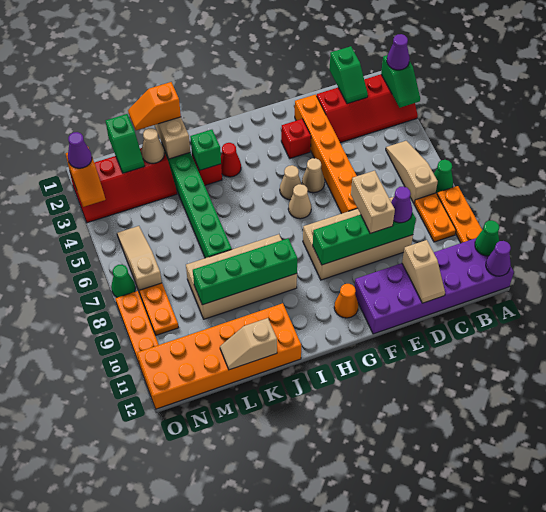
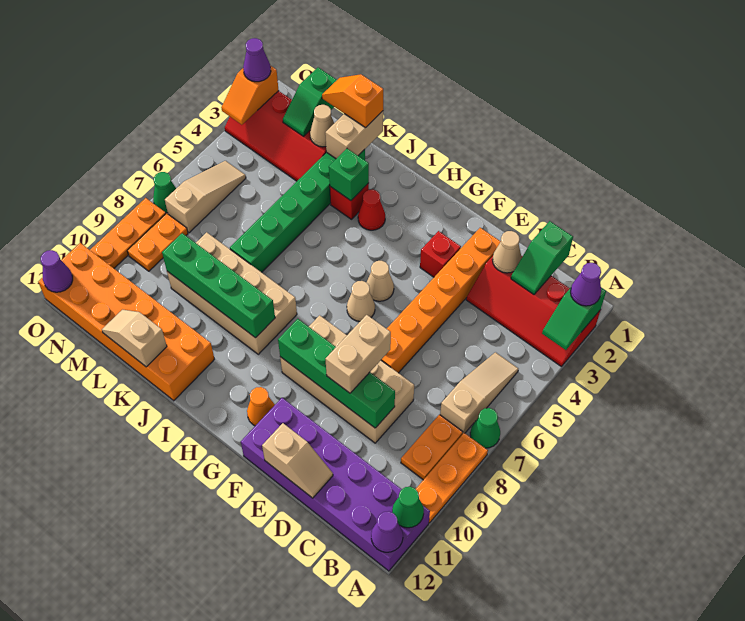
purple cone D9 level 3 -> purple cone O12 level 2
tan slope D11:D12 level 2 top 11 -> tan slope D12:E12 level 2 top E
tan cone F5 level 1 -> tan cone D2 level 2

